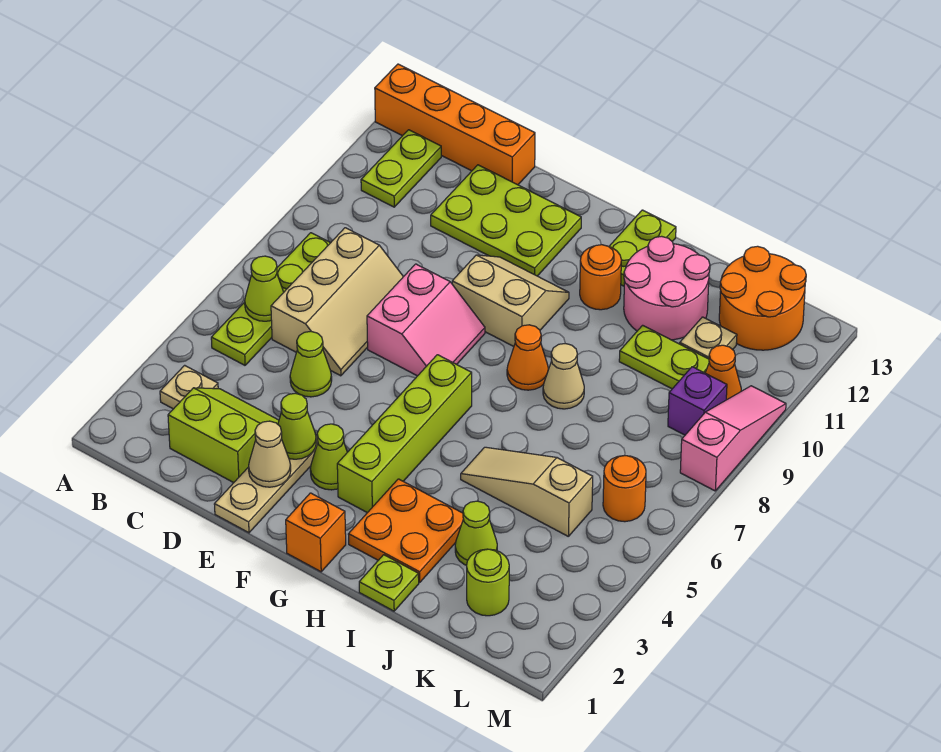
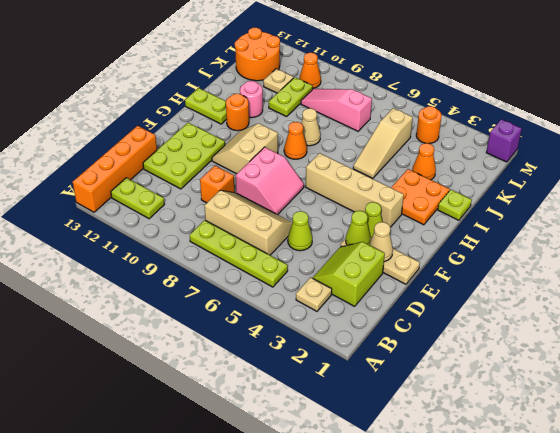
lime cone B6 level 2 -> none
pink slope E7:F8 level 1 top E -> pink slope E7:F8 level 1 top 8
orange brick G1 level 1 -> orange brick D9 level 1
lime brick G3:G6 level 1 -> tan brick G3:G6 level 1
pink round brick I11:J12 level 1 -> pink round brick I11 level 1
lime cone J3 level 1 -> orange cone J3 level 1
lime round brick K2 level 1 -> none
orange round brick L6 level 1 -> orange round brick L4 level 1
purple brick L9 level 1 -> purple brick M1 level 1
pink slope M8:M10 level 1 top 8 -> pink slope K7:K9 level 1 top 7

